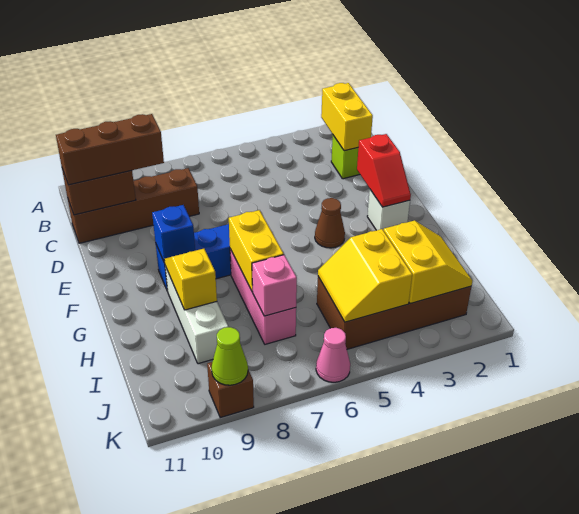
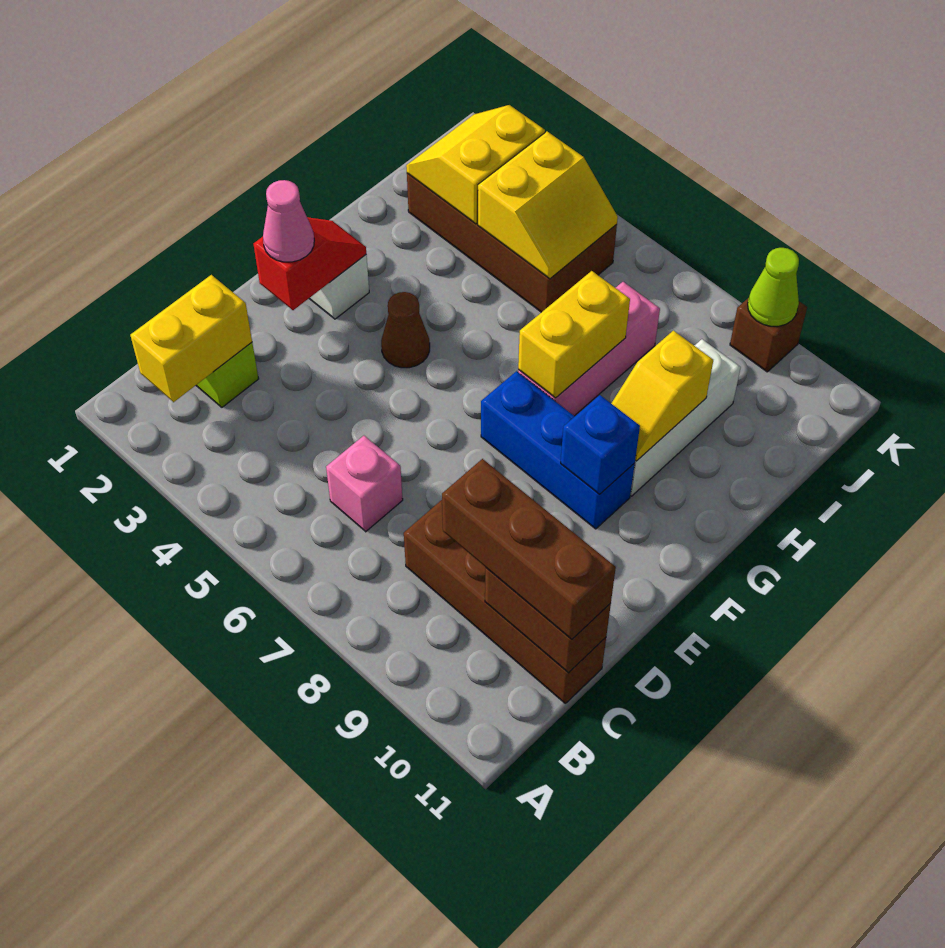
pink brick I7 level 2 -> pink brick C6 level 1
pink cone K6 level 1 -> pink cone E2 level 3

